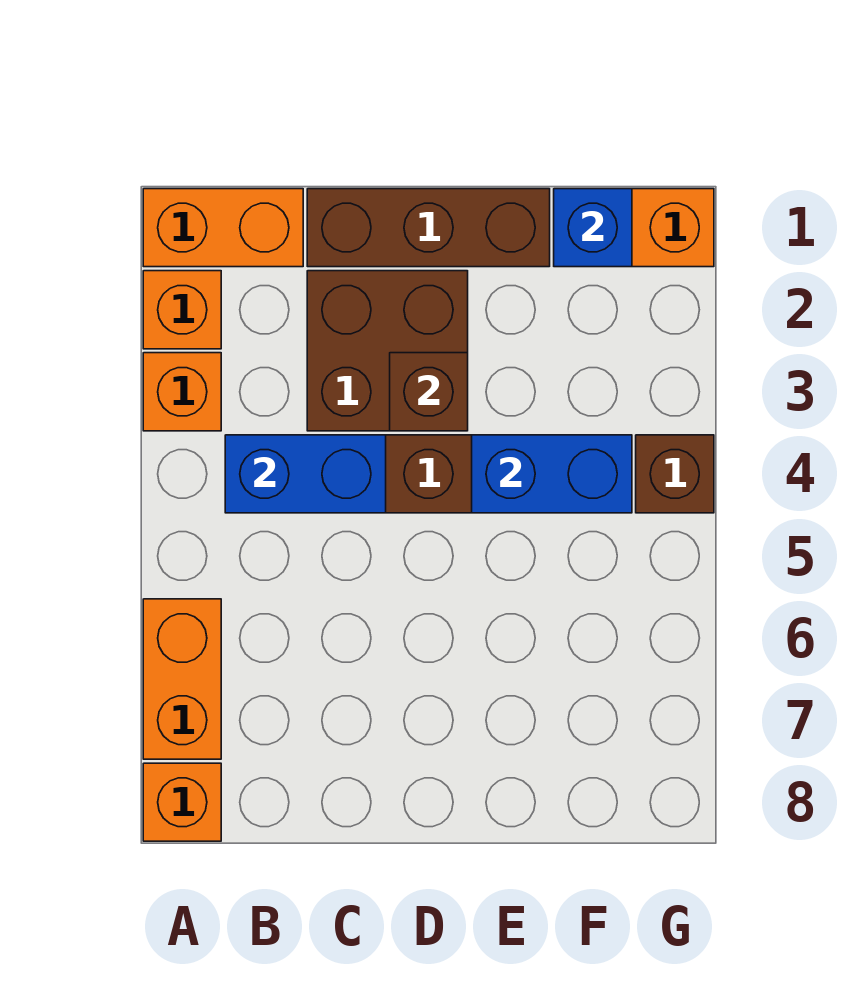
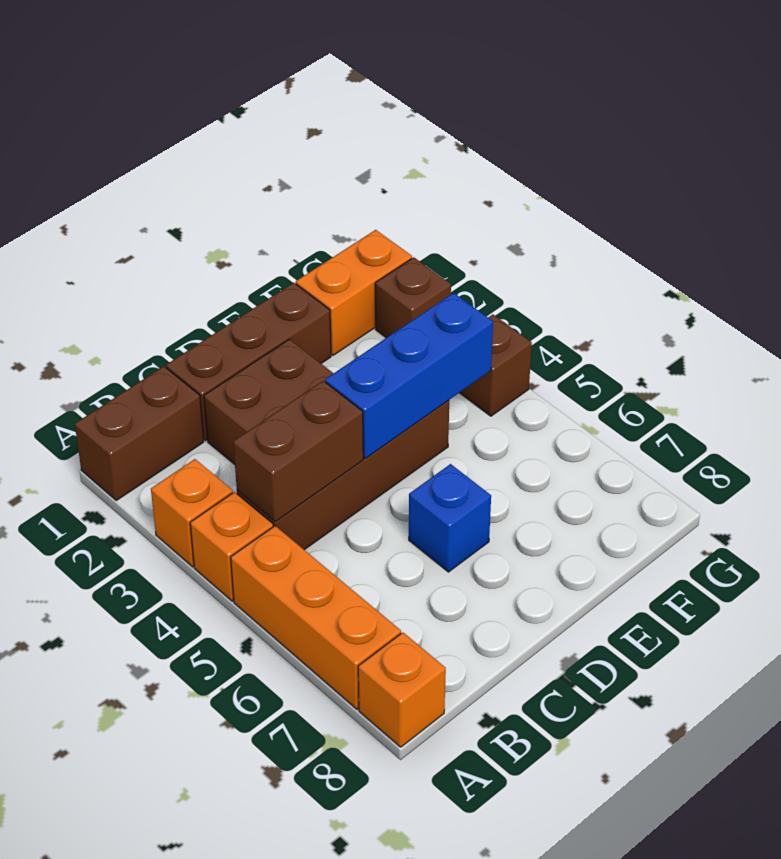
orange brick A1:B1 level 1 -> brown brick A1:B1 level 1
orange brick A2 level 1 -> orange brick A4 level 1
orange brick A6:A7 level 1 -> orange brick A5:A7 level 1
blue brick B4:C4 level 2 -> brown brick B4:C4 level 2
brown brick D3 level 2 -> brown brick G2 level 1
blue brick E4:F4 level 2 -> blue brick D4:F4 level 2
blue brick F1 level 2 -> blue brick D6 level 1

